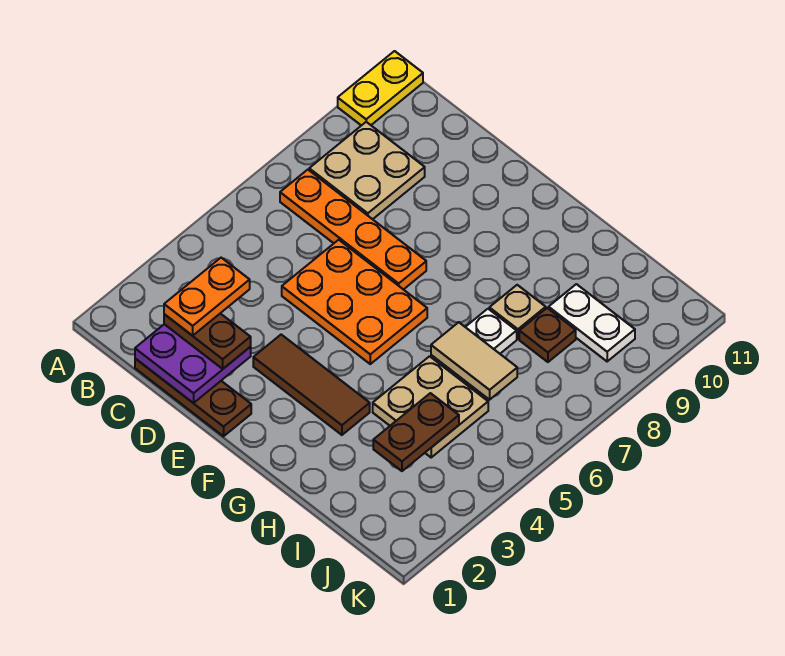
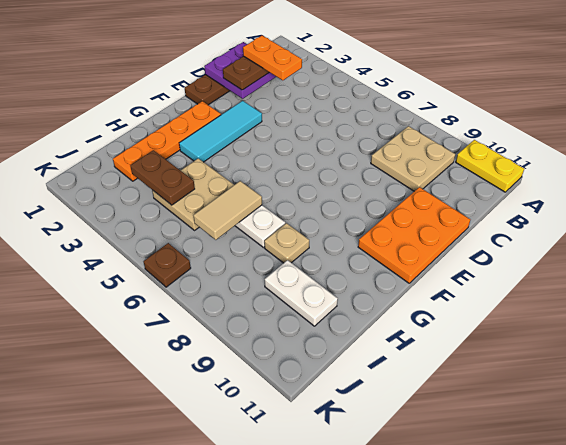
orange plate B7:E7 level 1 -> orange plate F2:I2 level 1
orange plate D5:F6 level 1 -> orange plate D10:F11 level 1
brown tile E3:G3 level 1 -> cyan tile E3:G3 level 1
brown plate I8 level 1 -> brown plate K6 level 1
white plate I9:J9 level 1 -> white plate I9:I10 level 1

